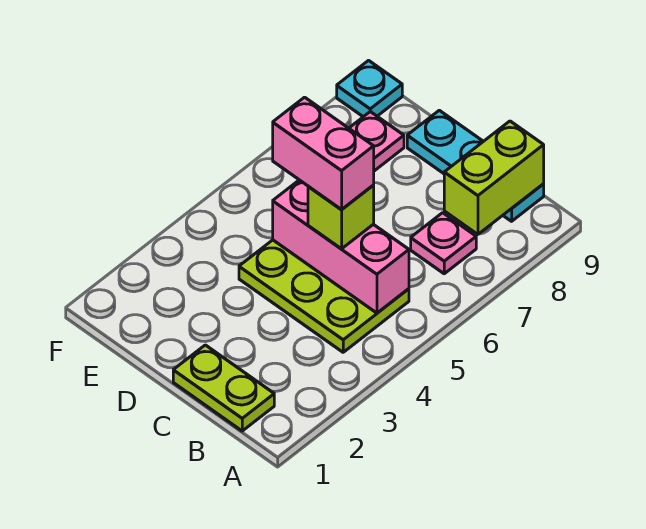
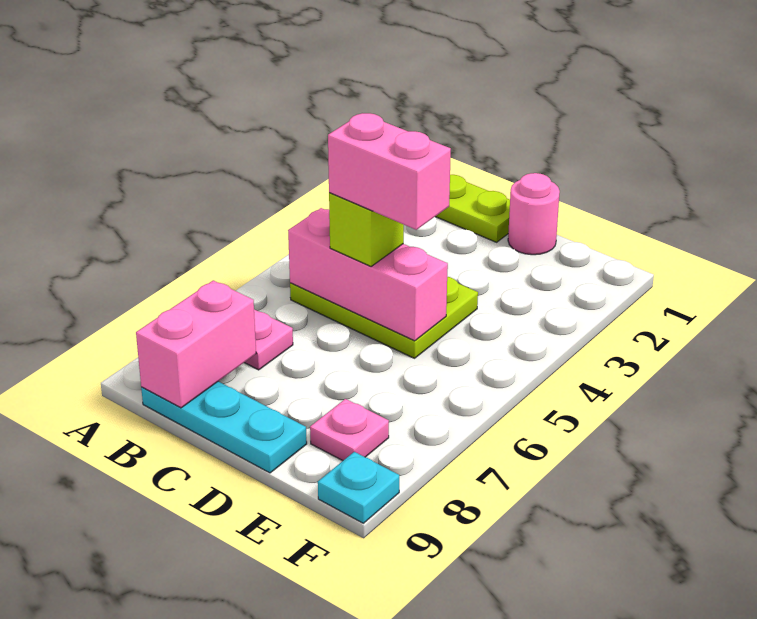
lime brick B8:B9 level 2 -> pink brick B8:B9 level 2
none -> pink round brick D1 level 1

